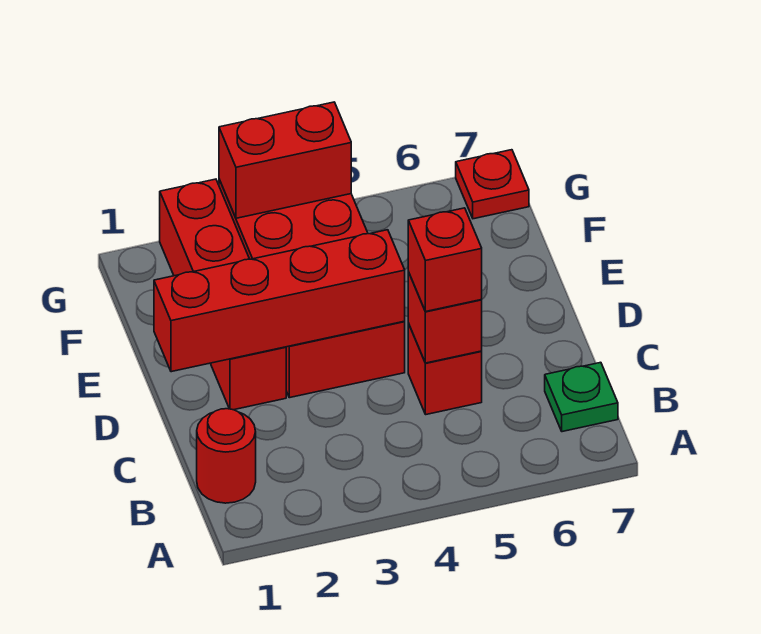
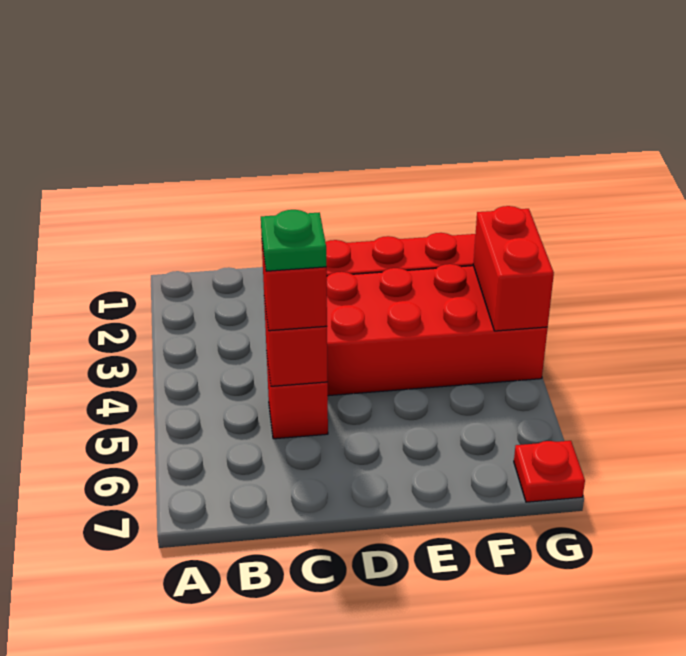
red round brick B1 level 1 -> none
green plate B7 level 1 -> green plate C5 level 4
red brick D1:D4 level 2 -> none

